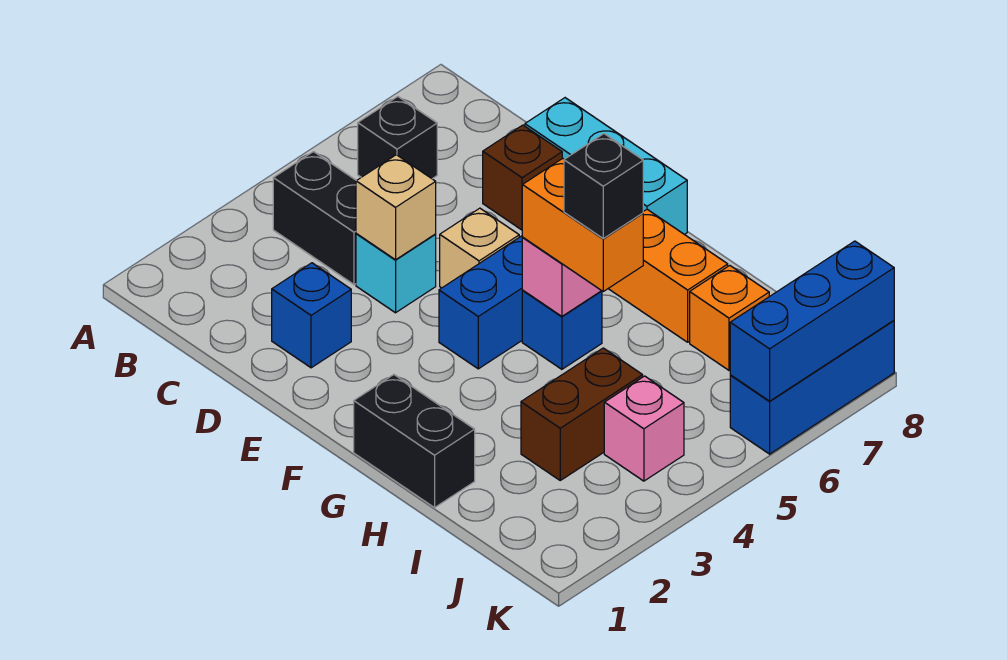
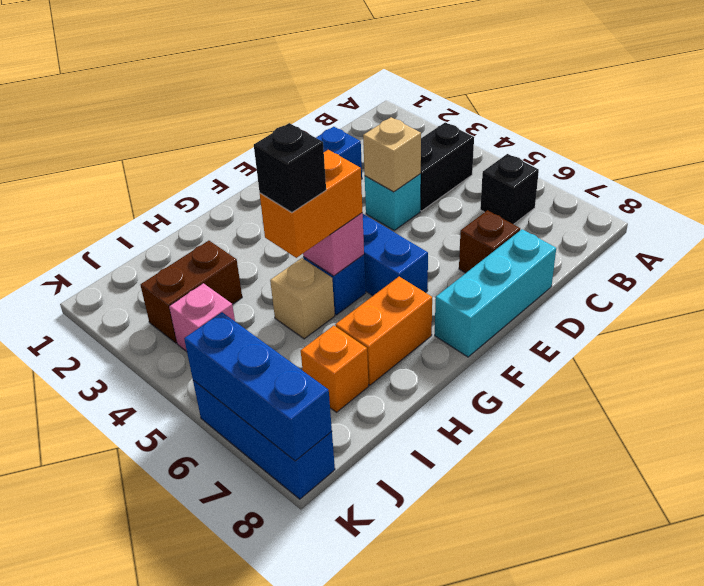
tan brick E5 level 1 -> tan brick H5 level 1
black brick G1:H1 level 1 -> none
brown brick I3:I4 level 1 -> brown brick I3:J3 level 1

